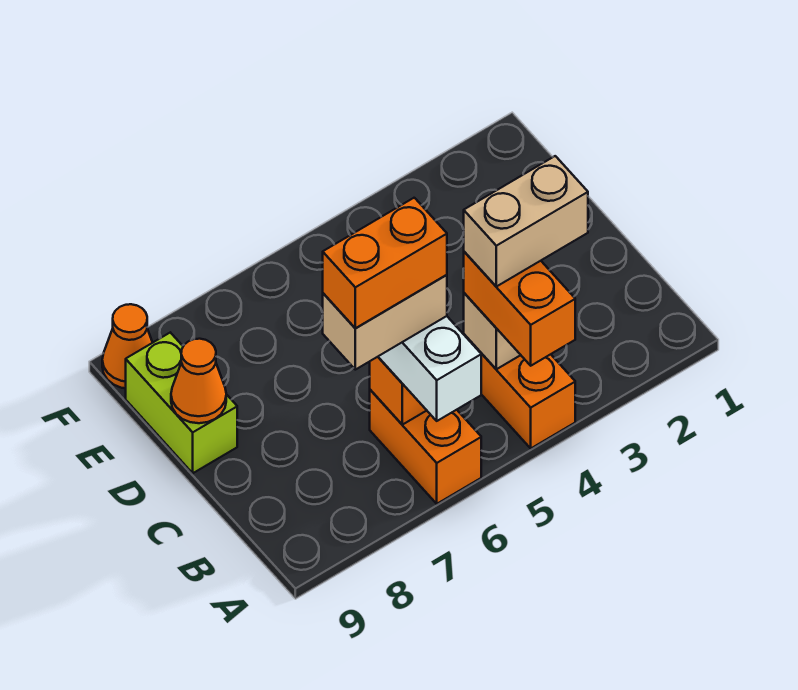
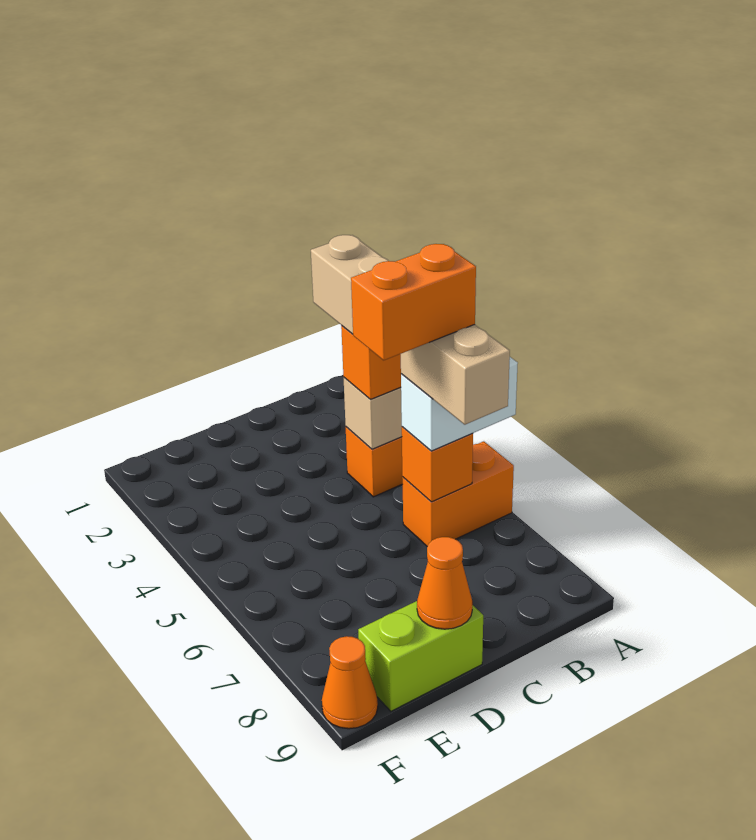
orange brick B6:B7 level 5 -> orange brick B6:C6 level 5

